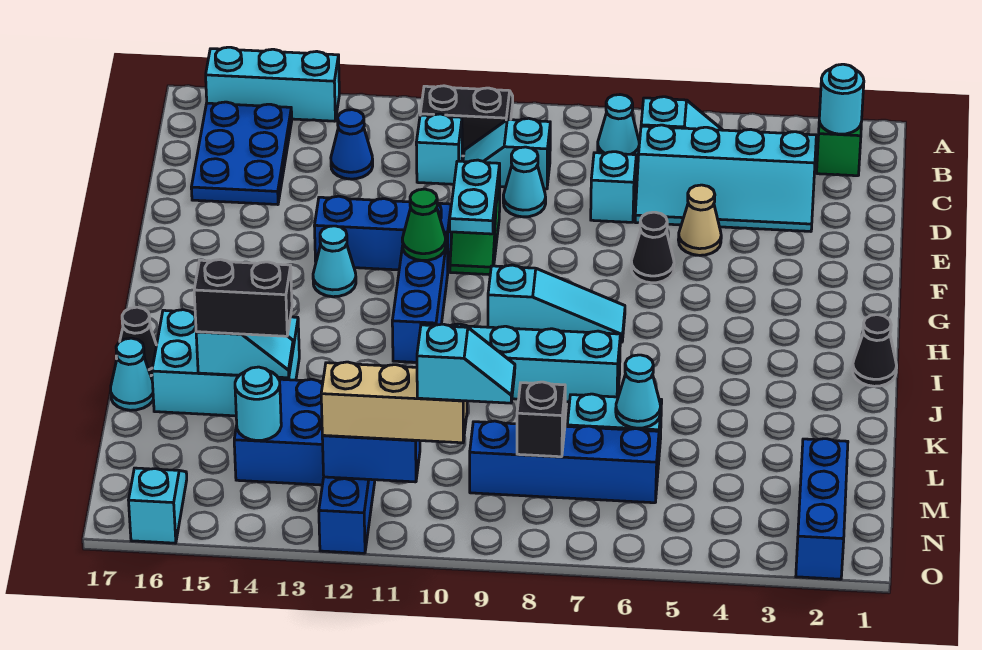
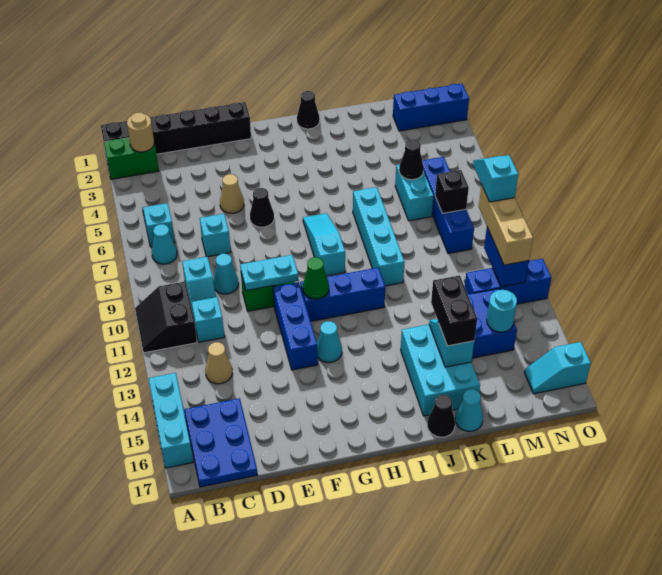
none -> black brick A1:F1 level 1
cyan round brick B2 level 2 -> tan round brick B2 level 2
blue plate B15:D16 level 1 -> blue plate B15:C17 level 1
cyan slope C3:D6 level 1 top C -> none
blue cone C13 level 1 -> tan cone C13 level 1
cyan cone L6 level 2 -> black cone L6 level 2

